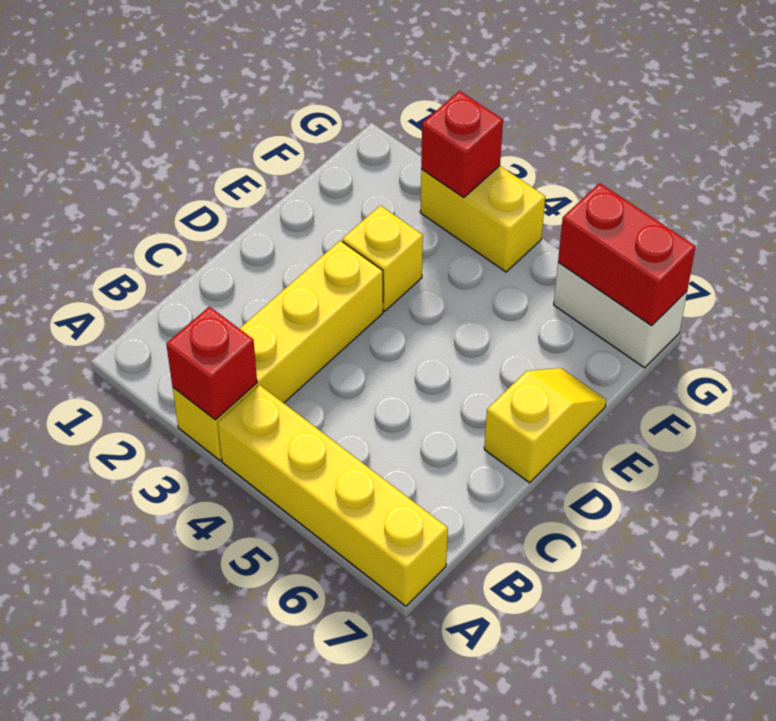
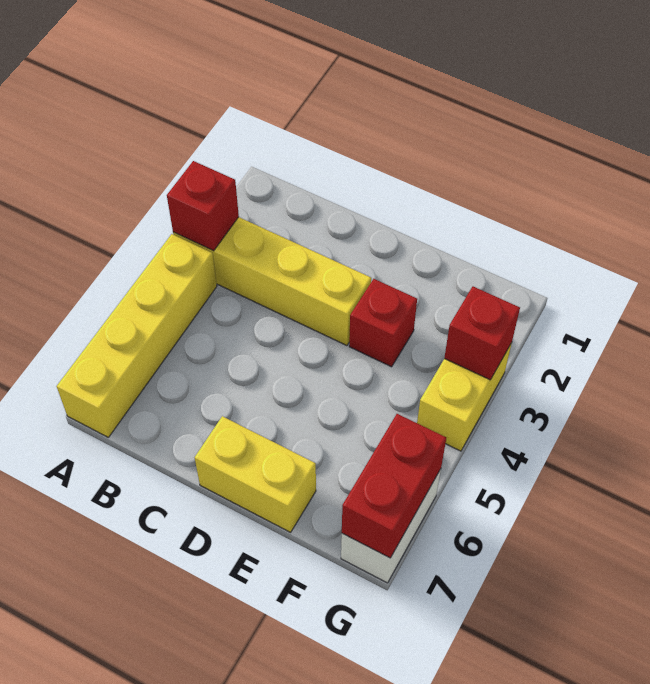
yellow slope D7:E7 level 1 top D -> yellow brick D7:E7 level 1
yellow brick E3 level 1 -> red brick E3 level 1

